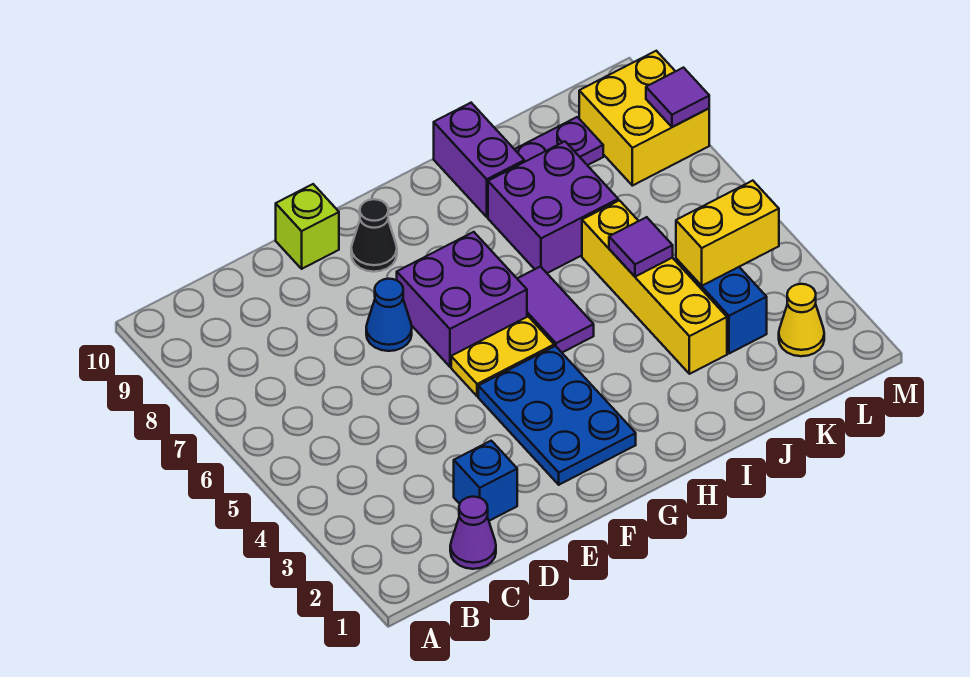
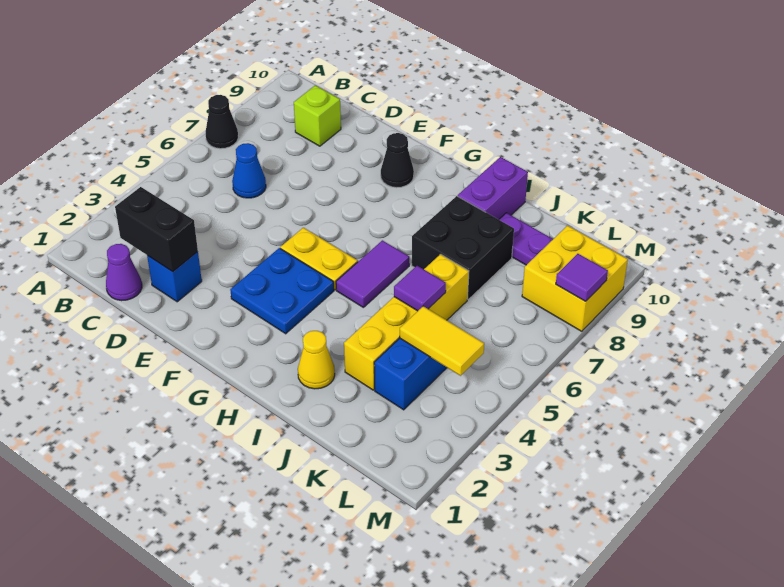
none -> black cone A7 level 1
none -> black brick C2:D2 level 2
blue cone E7 level 1 -> blue cone C6 level 1
lime brick E10 level 1 -> lime brick C9 level 1
blue plate F2:G4 level 1 -> blue plate F3:G4 level 1
purple brick F6:G7 level 1 -> none
purple brick I7:J8 level 1 -> black brick I7:J8 level 1
yellow brick K4:L4 level 2 -> yellow tile K4:L4 level 2
yellow cone L2 level 1 -> yellow cone I2 level 1

